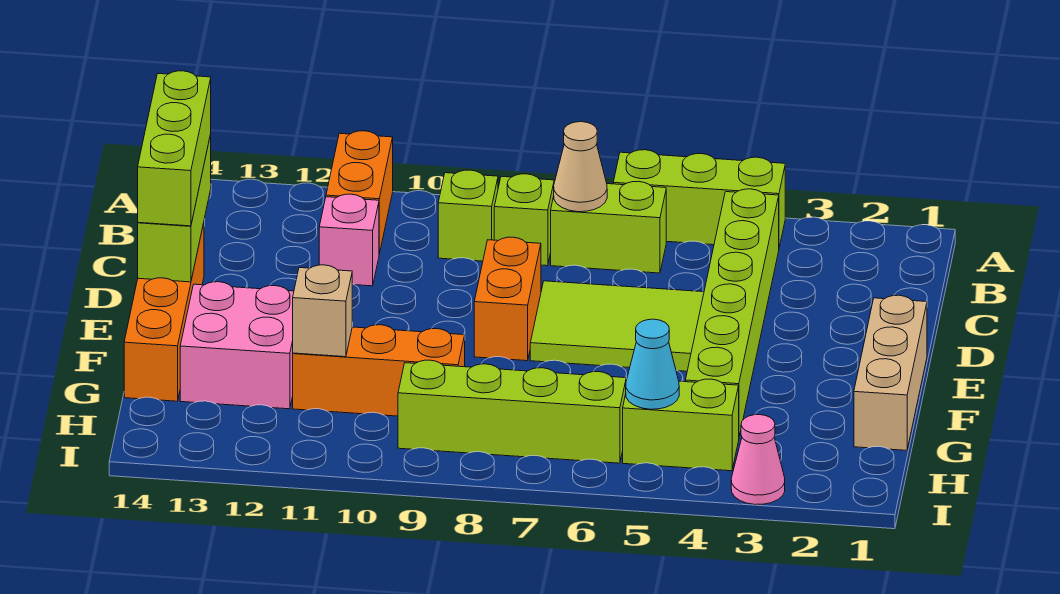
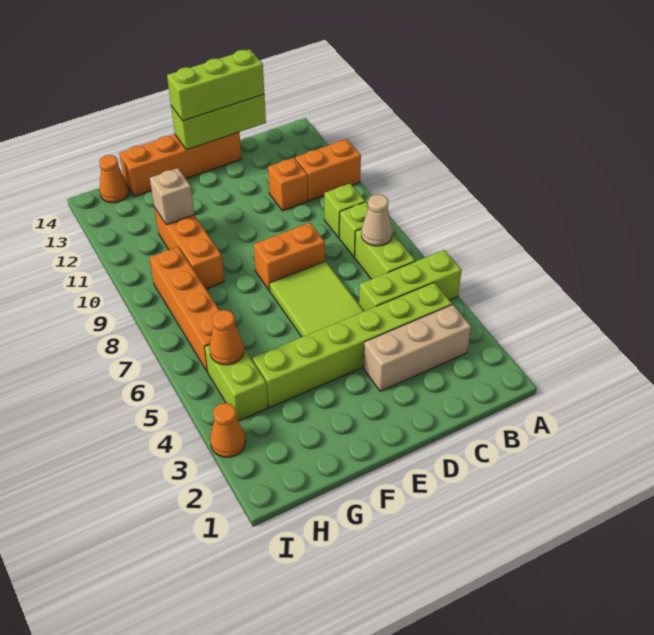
lime brick A4:A6 level 1 -> lime brick A5:C5 level 1
pink brick C11 level 1 -> orange brick C11 level 1
tan brick E1:G1 level 1 -> tan brick B3:D3 level 1
pink brick F12:G13 level 1 -> none
cyan cone H5 level 2 -> orange cone H5 level 2
lime brick H6:H9 level 1 -> orange brick H6:H9 level 1
none -> orange cone H14 level 1
pink cone I3 level 1 -> orange cone I3 level 1

